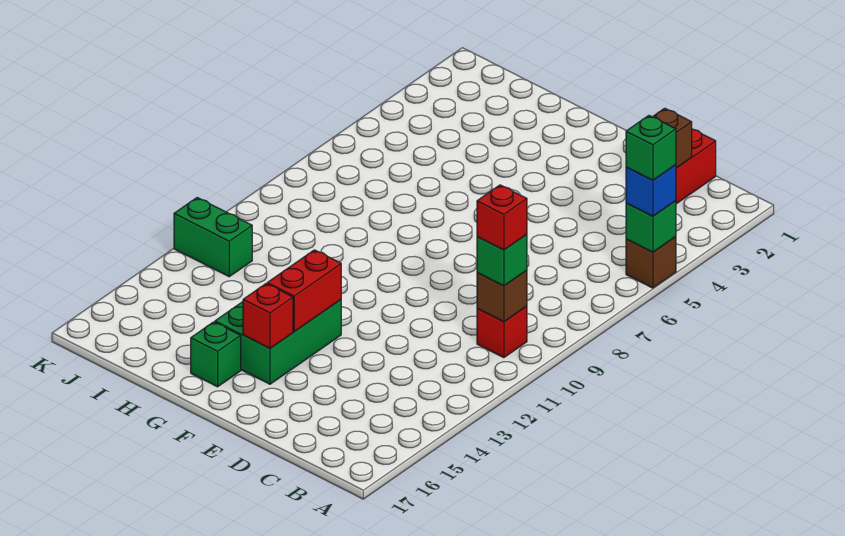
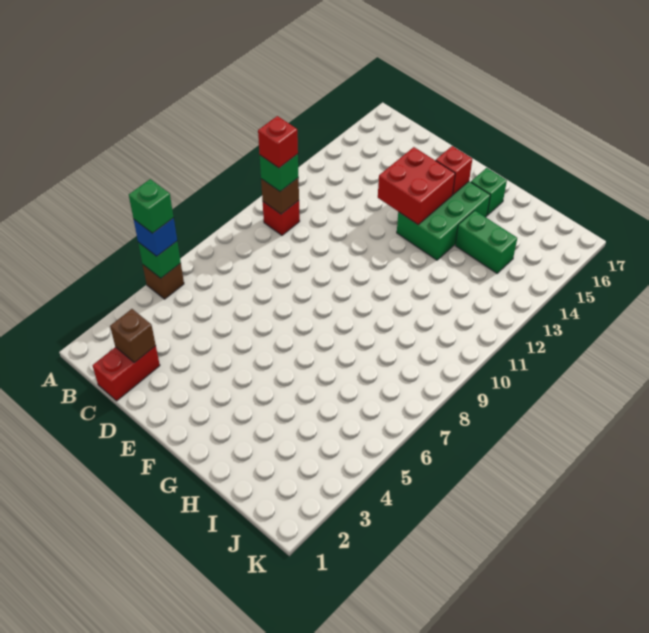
red brick F13:F14 level 2 -> red brick E13:F14 level 2
green brick J12:K12 level 1 -> green brick H14:I14 level 1

